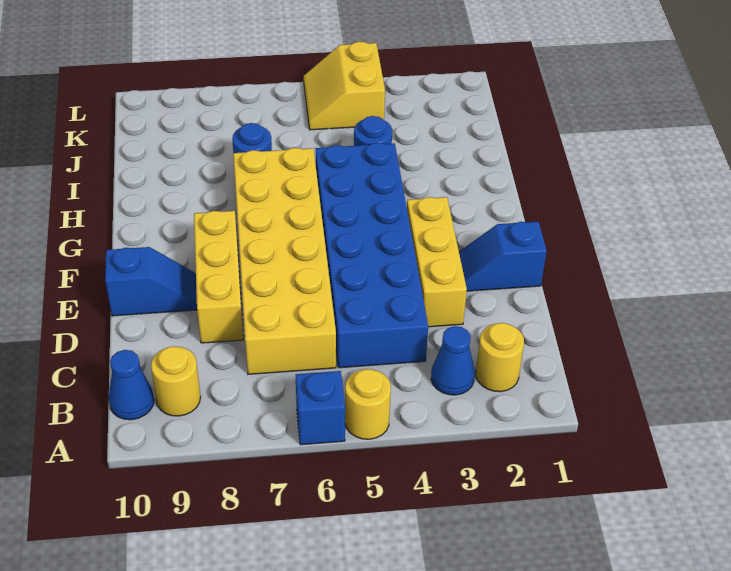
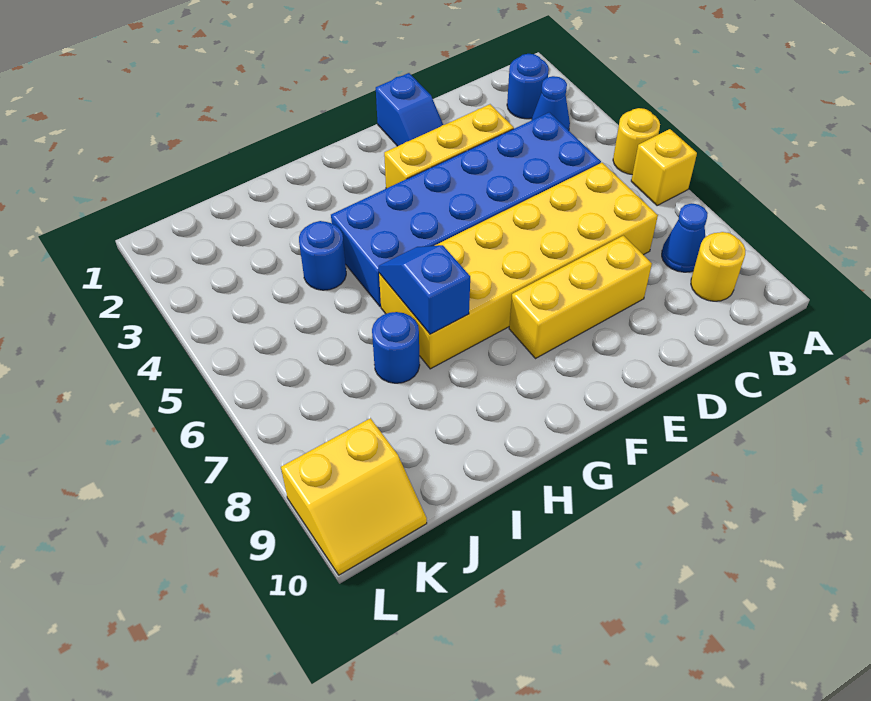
blue brick A6 level 1 -> yellow brick A6 level 1
yellow round brick B2 level 1 -> blue round brick B2 level 1
blue cone B10 level 1 -> blue cone B8 level 1
blue slope E9:E10 level 1 top 10 -> blue slope H6:H7 level 2 top 7
yellow slope K4:L5 level 1 top 4 -> yellow slope K9:L10 level 1 top 9

